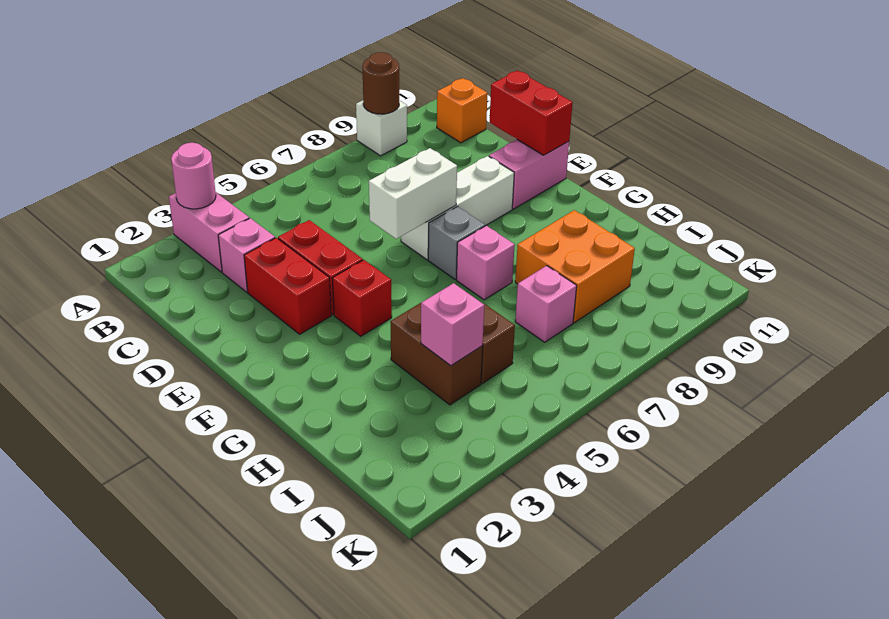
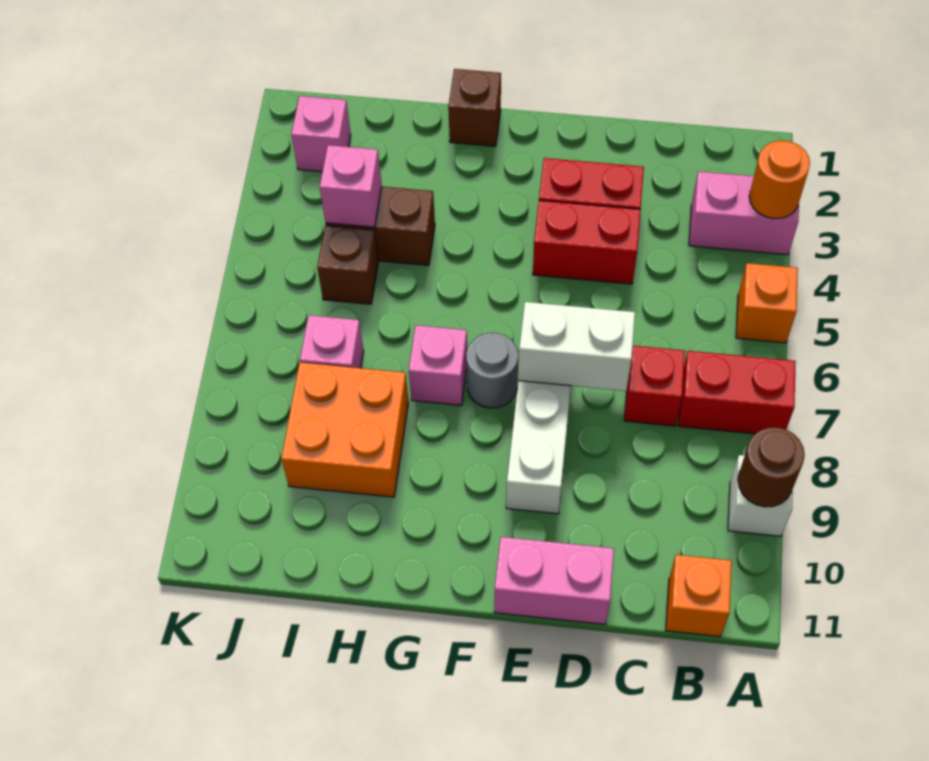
pink round brick A3 level 2 -> orange round brick A3 level 2
none -> orange brick A5 level 1
pink brick C3 level 1 -> pink brick J2 level 1
red brick D11:E11 level 2 -> red brick A7:B7 level 1
white brick E6:E7 level 2 -> white brick D7:E7 level 2
pink brick E10:E11 level 1 -> pink brick D11:E11 level 1
red brick F4 level 1 -> red brick C7 level 1
grey brick F7 level 1 -> grey round brick F7 level 1
none -> brown brick G1 level 1

